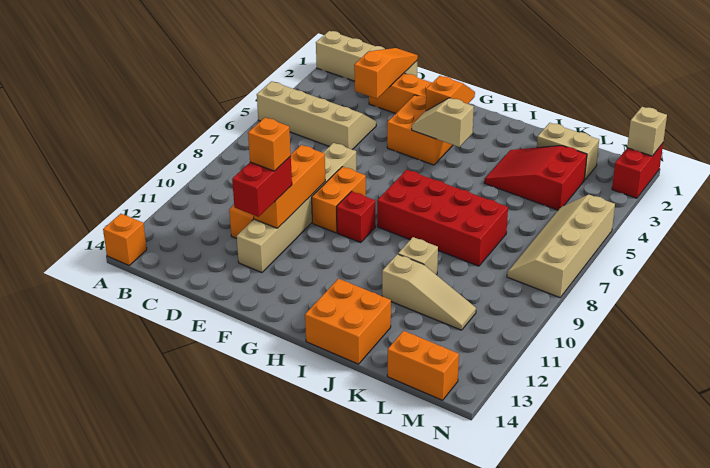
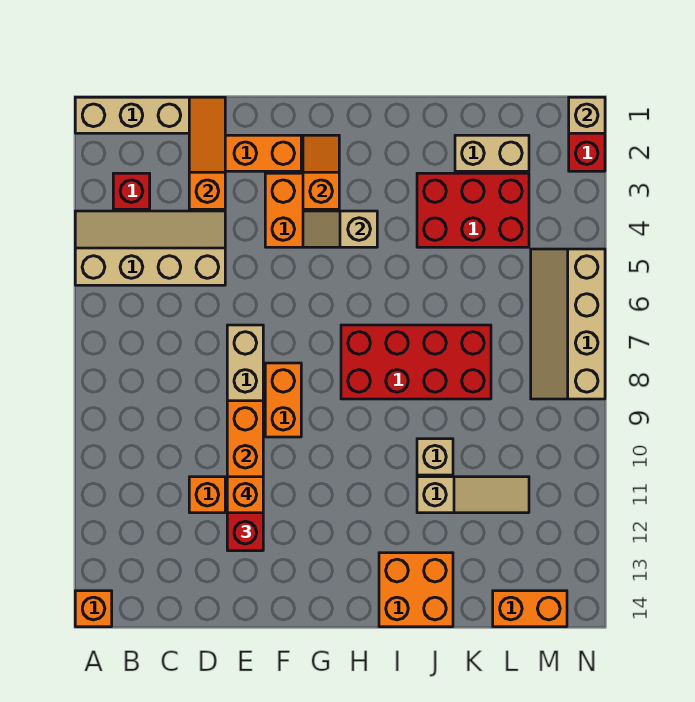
red brick G9 level 1 -> red brick B3 level 1
red slope J3:L4 level 1 top L -> red brick J3:L4 level 1

